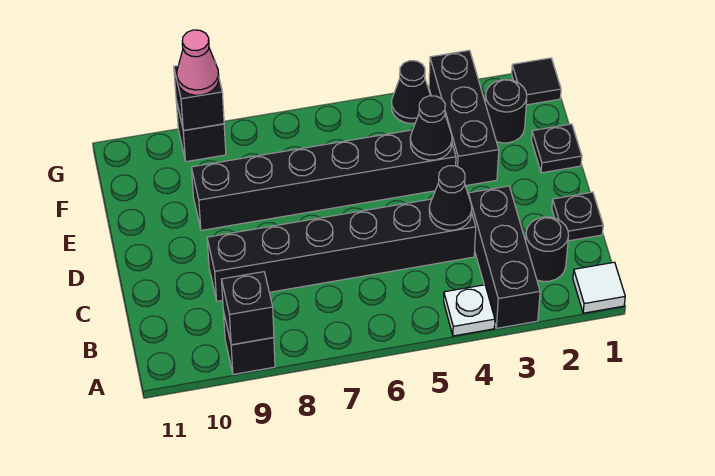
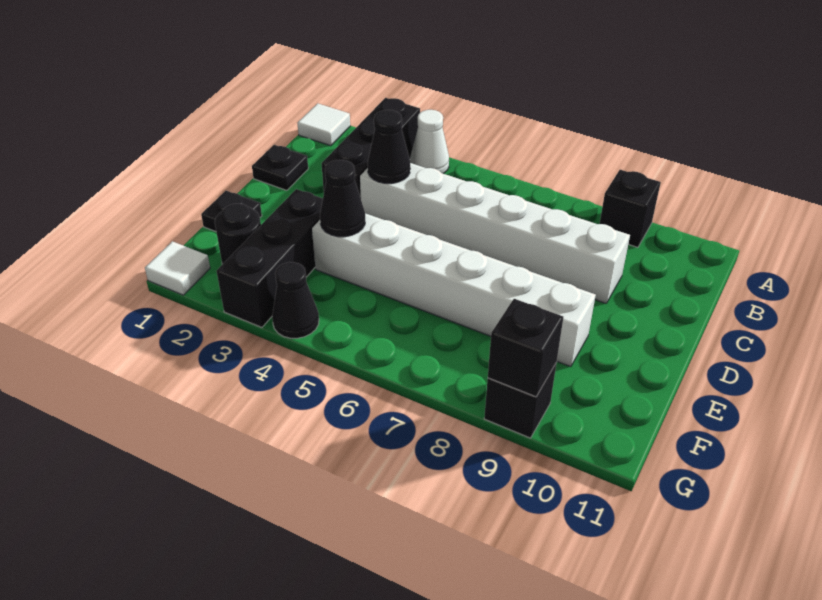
white plate A4 level 1 -> white cone A4 level 1
black brick A9 level 2 -> none
black round brick B2 level 1 -> none
black brick C4:C9 level 1 -> white brick C4:C9 level 1
black brick E4:E9 level 1 -> white brick E4:E9 level 1
black tile G1 level 1 -> white tile G1 level 1
pink cone G9 level 3 -> none

